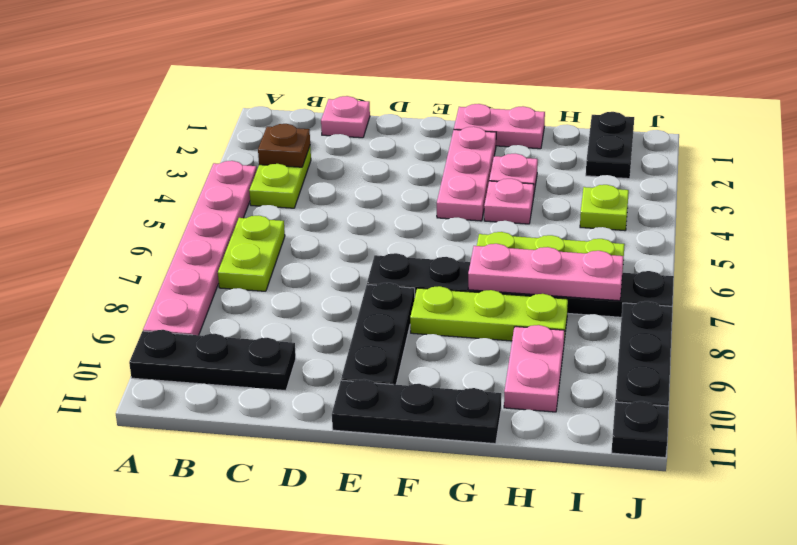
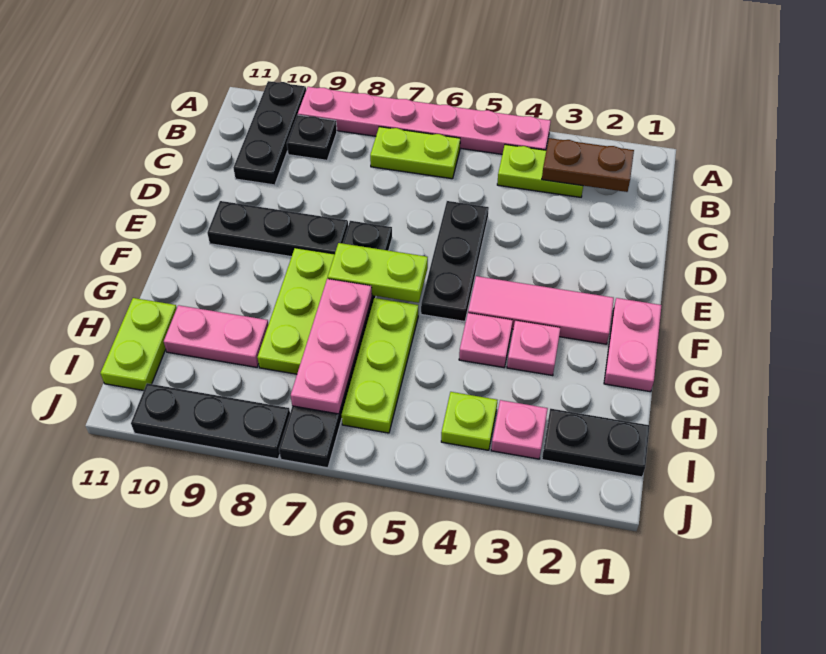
brown plate B3 level 2 -> brown plate B2:B3 level 2
pink plate C1 level 1 -> pink plate I3 level 1
black plate E11:G11 level 1 -> black plate D5:F5 level 1
pink plate F2:F4 level 1 -> pink tile F2:F4 level 1
none -> lime plate F6:F7 level 2
none -> lime plate H11:I11 level 1
black plate J11 level 1 -> black plate B9 level 1

